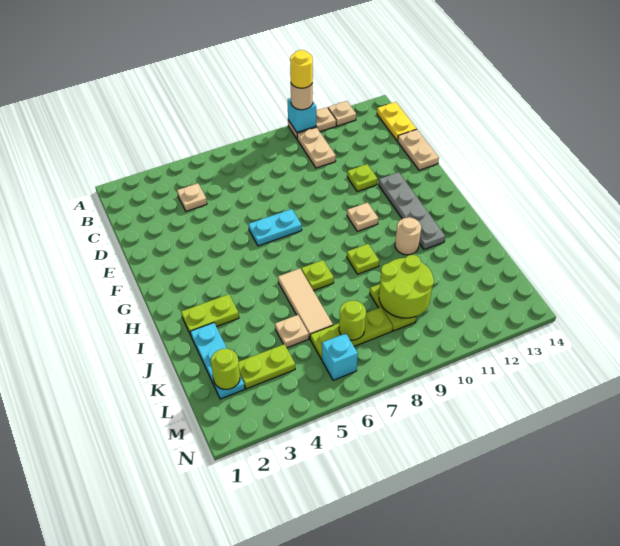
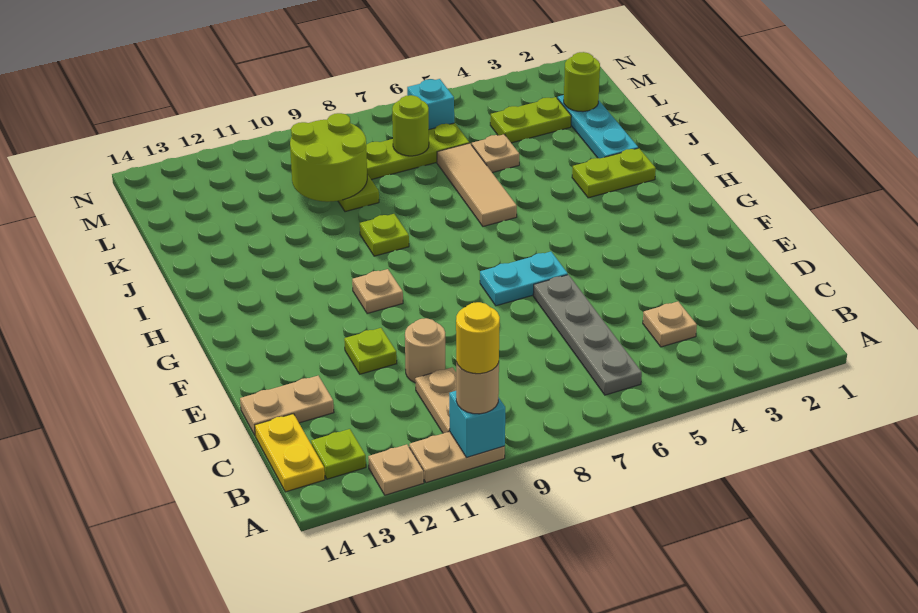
tan plate D14:E14 level 1 -> tan plate D13:D14 level 1
grey plate F12:I12 level 1 -> grey plate B6:E6 level 1
lime plate I7 level 1 -> lime plate B13 level 1
tan round brick I11 level 1 -> tan round brick D10 level 1

